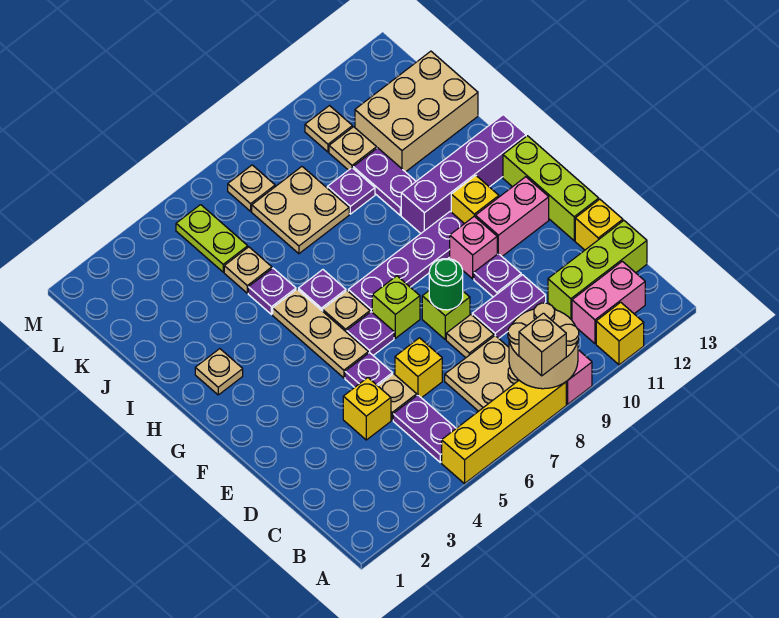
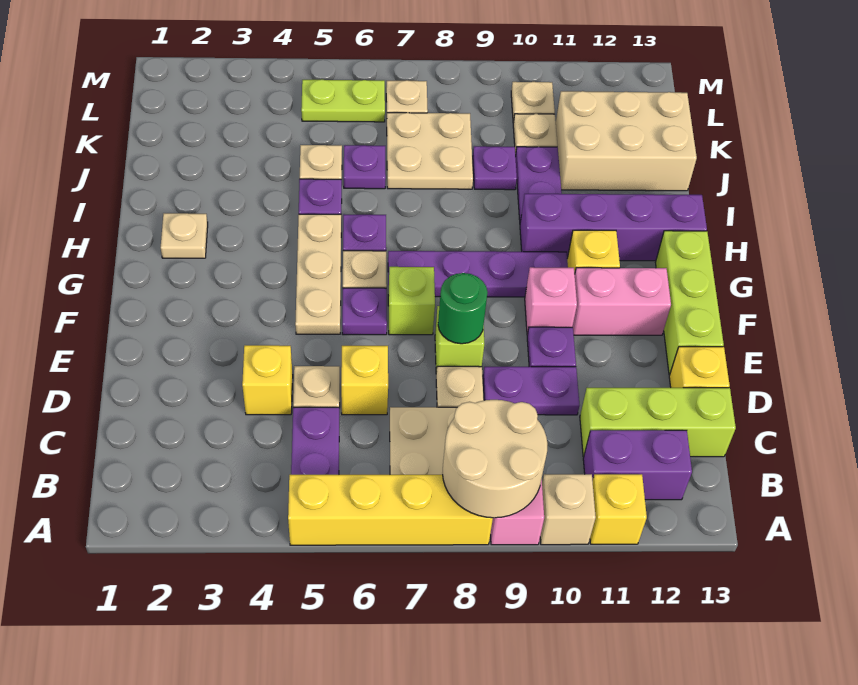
tan brick A8 level 3 -> tan brick A10 level 1
pink brick B11:B12 level 1 -> purple brick B11:B12 level 1
purple plate E5 level 1 -> purple plate J6 level 1
lime plate K5:L5 level 1 -> lime plate L5:L6 level 1

